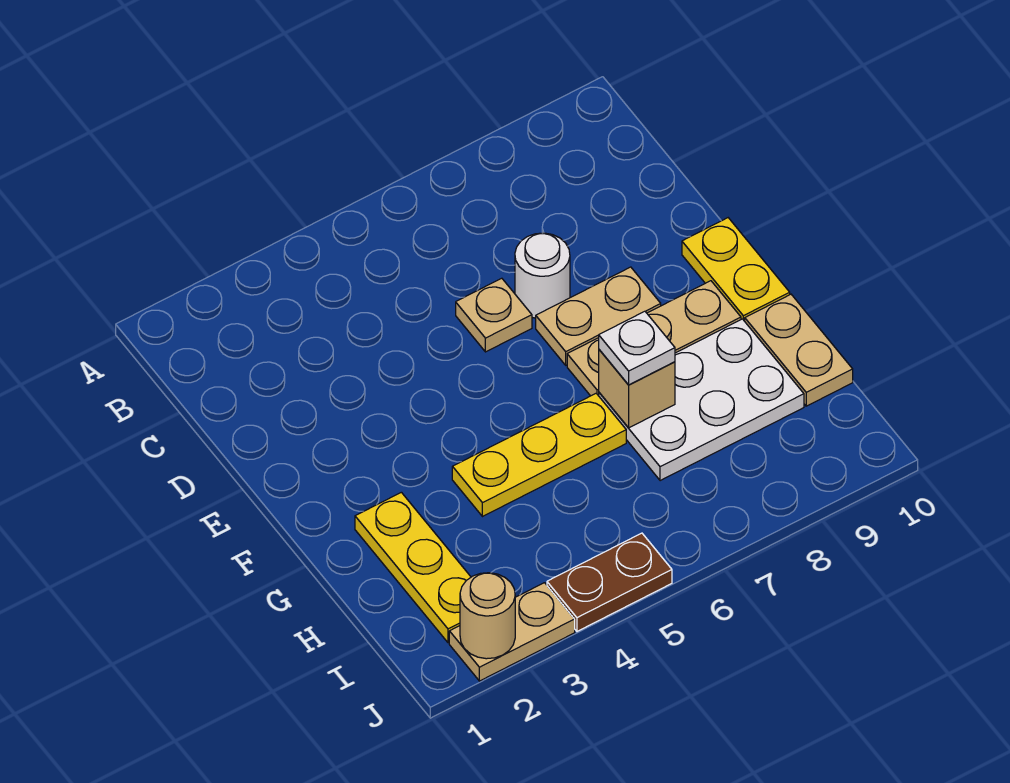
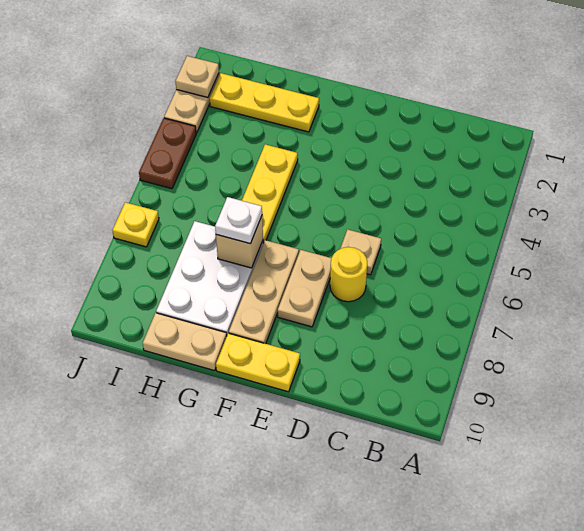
white round brick D7 level 1 -> yellow round brick D7 level 1
tan round brick J2 level 2 -> tan plate J2 level 2
none -> yellow plate J7 level 1

